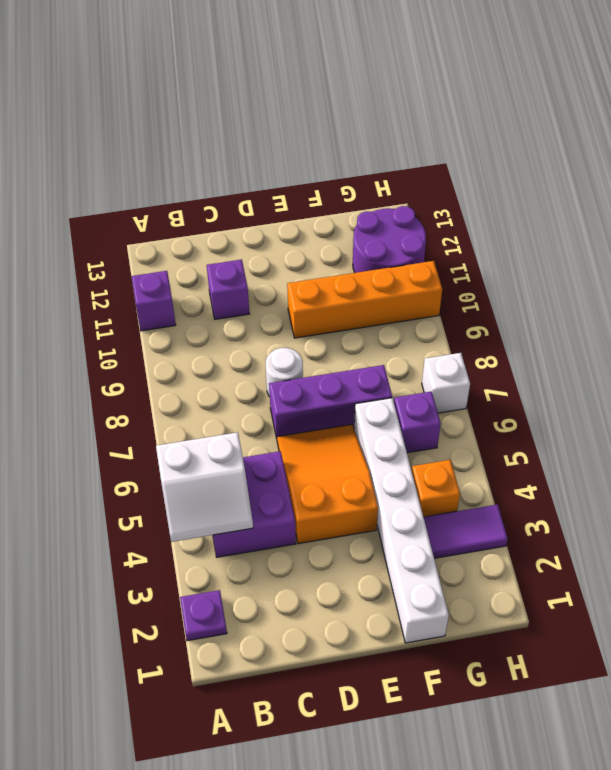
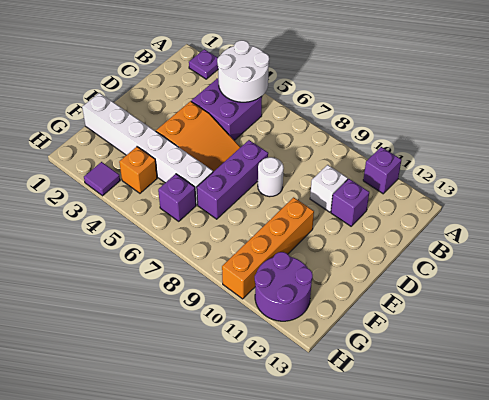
white slope A4:B5 level 2 top 5 -> white round brick A4:B5 level 2
purple tile G3:H3 level 1 -> purple tile H3 level 1
white brick H7 level 1 -> white brick C10 level 1

